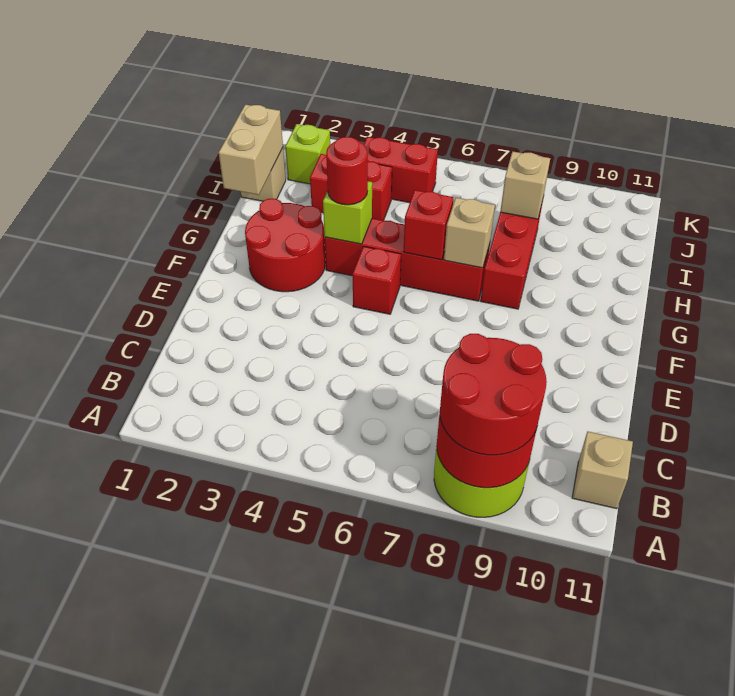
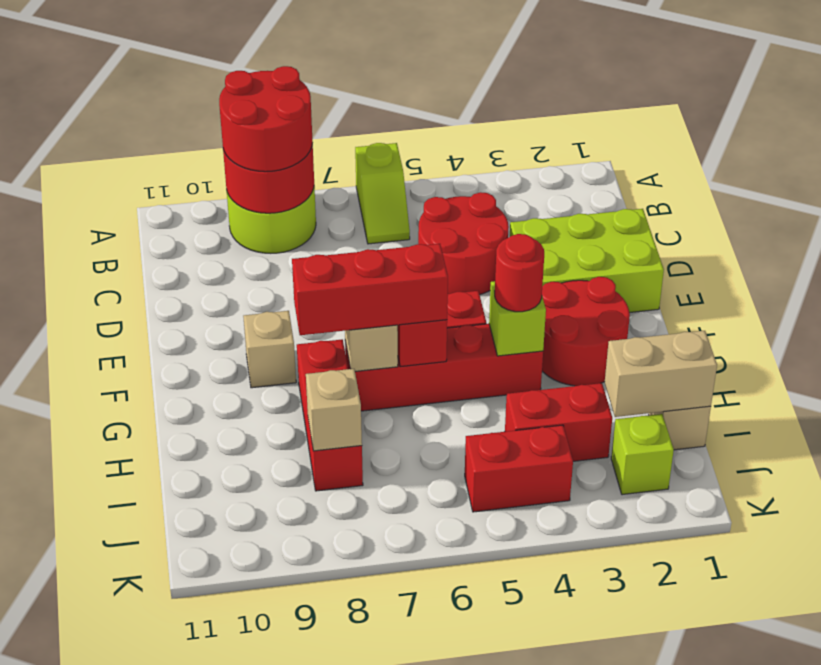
none -> lime slope A6:B6 level 1 top A
tan brick B11 level 1 -> tan brick F9 level 1
none -> red round brick C4:D5 level 1
none -> lime brick D1:E3 level 1
none -> red brick G6:G8 level 3
tan brick H1:I1 level 2 -> tan brick I1:I2 level 2

